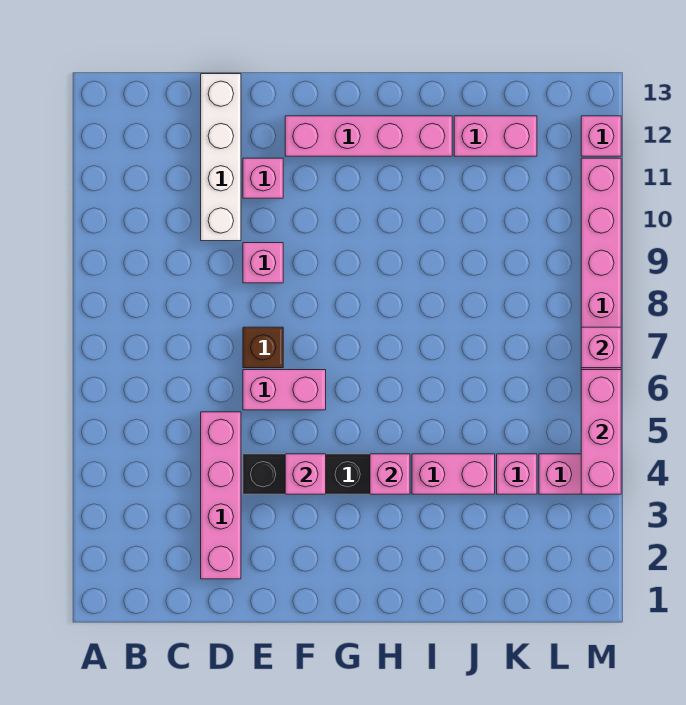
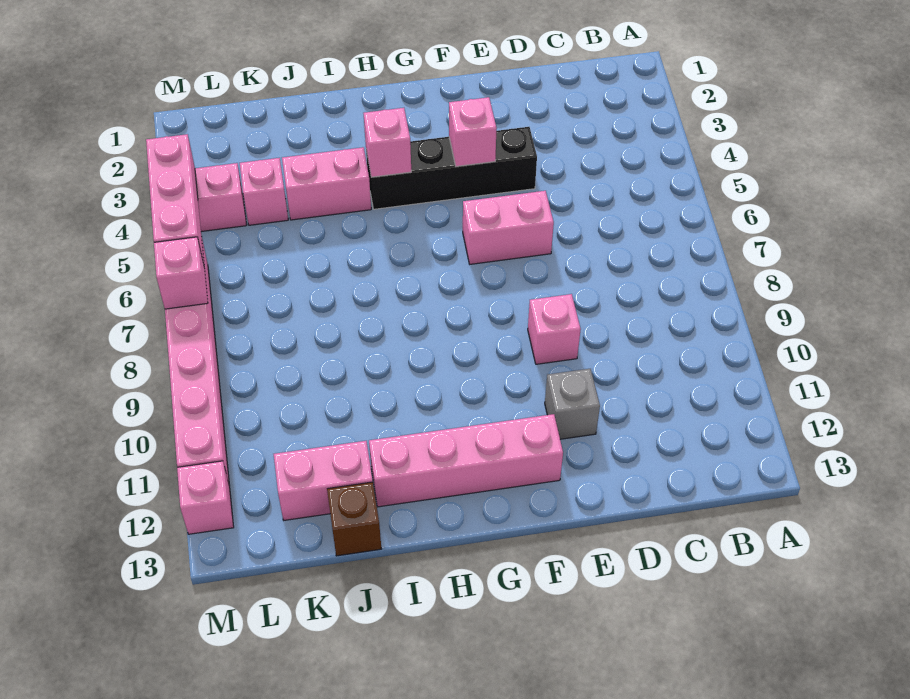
pink brick D2:D5 level 1 -> none
white brick D10:D13 level 1 -> none
brown brick E7 level 1 -> brown brick J13 level 1
pink brick E11 level 1 -> grey brick E11 level 1

